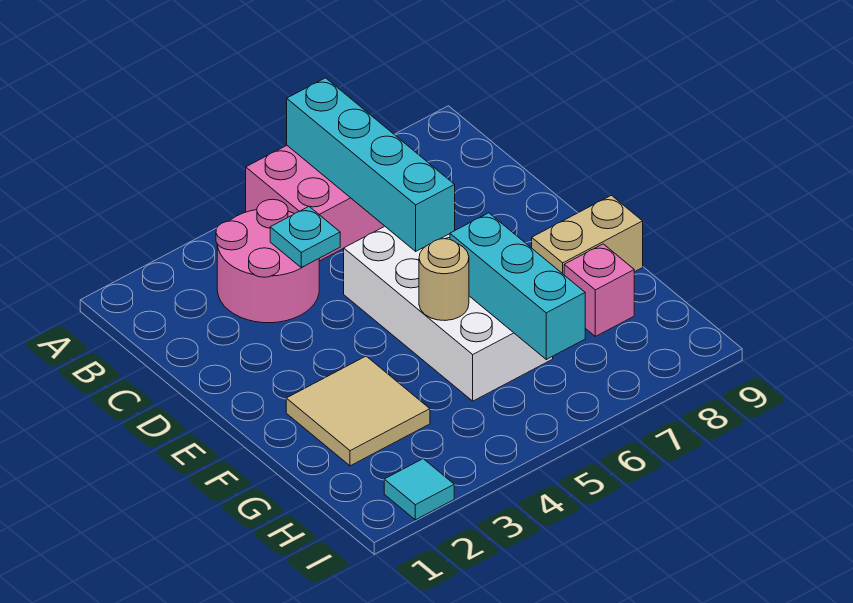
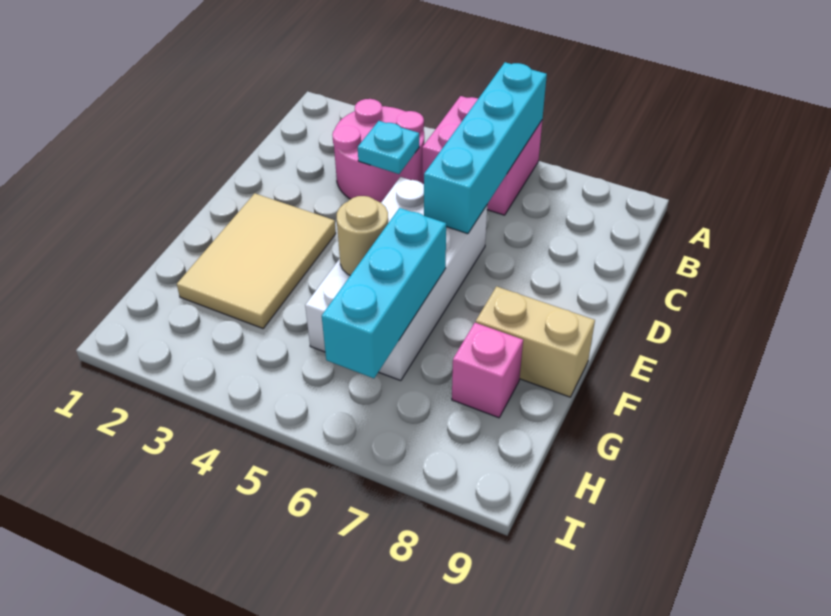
tan tile F2:G3 level 1 -> tan tile E2:G3 level 1
cyan tile I2 level 1 -> none

